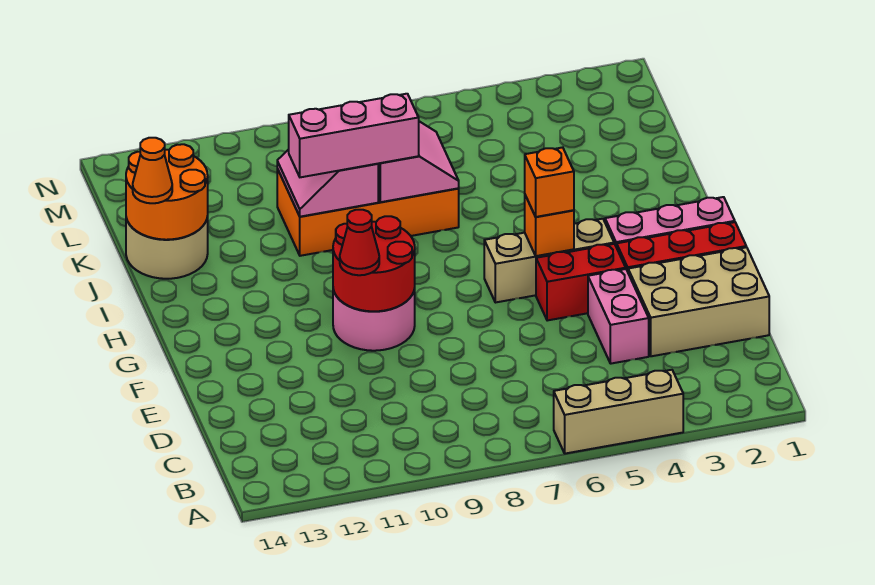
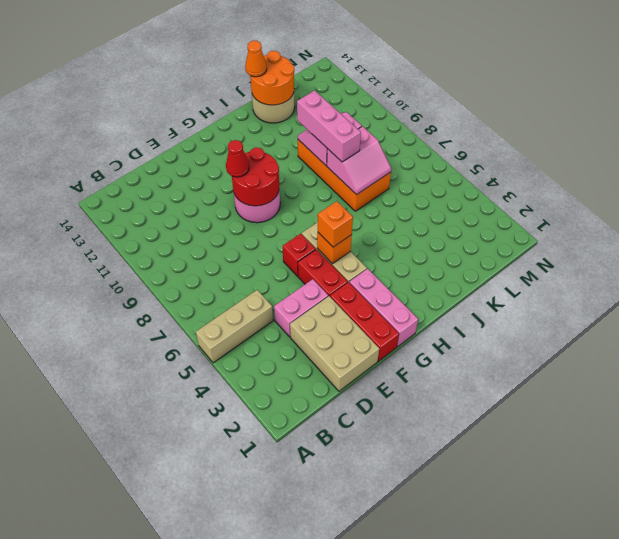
tan brick A4:A6 level 1 -> tan brick A5:C5 level 1
none -> red brick F6 level 1

